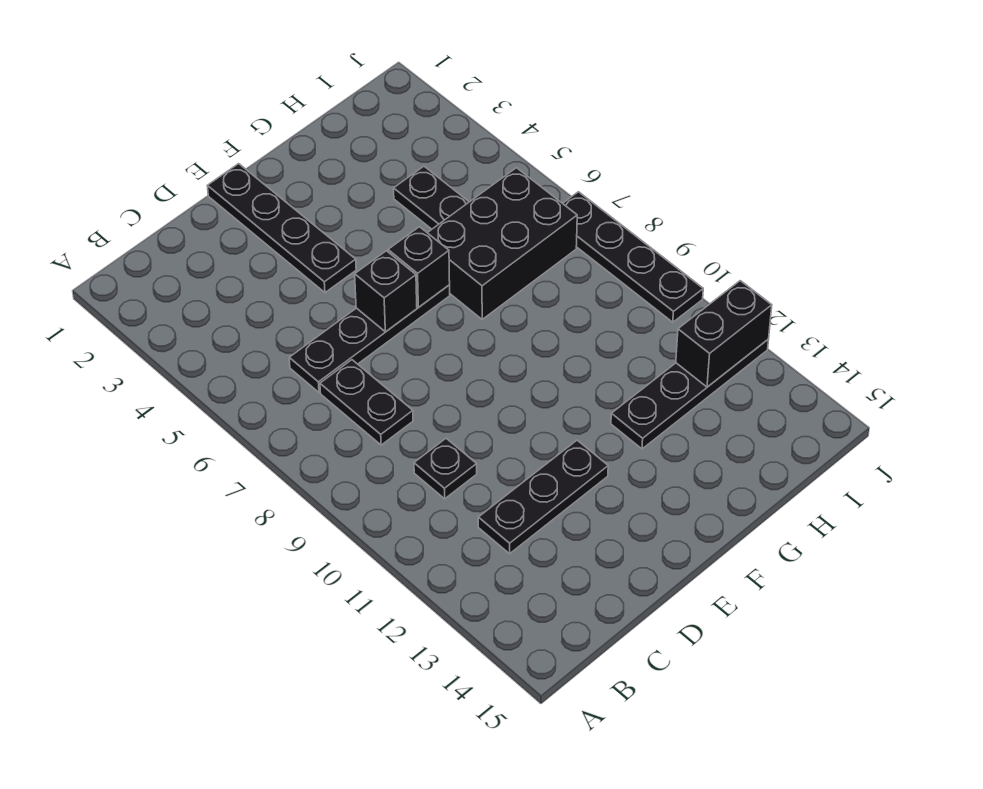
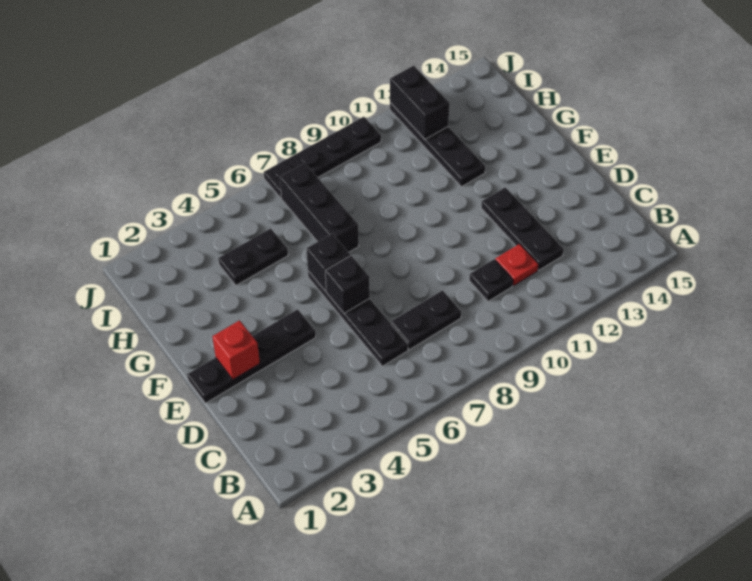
none -> red plate C11 level 1
none -> red brick E2 level 2
black brick G6:I7 level 1 -> black brick G7:I7 level 1

